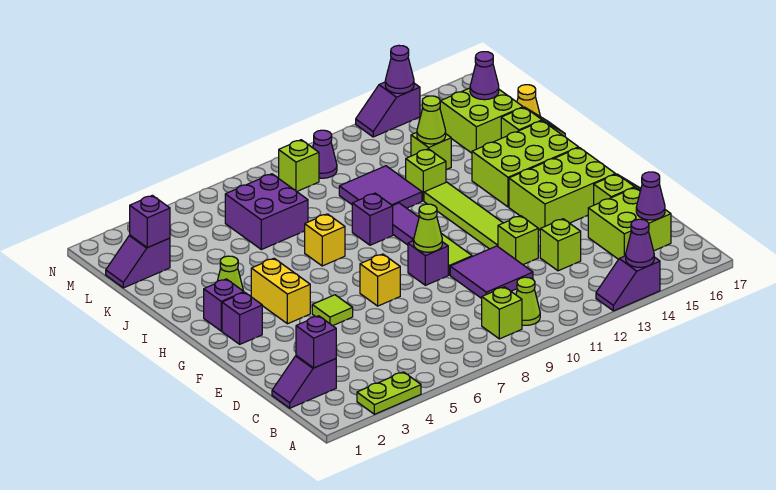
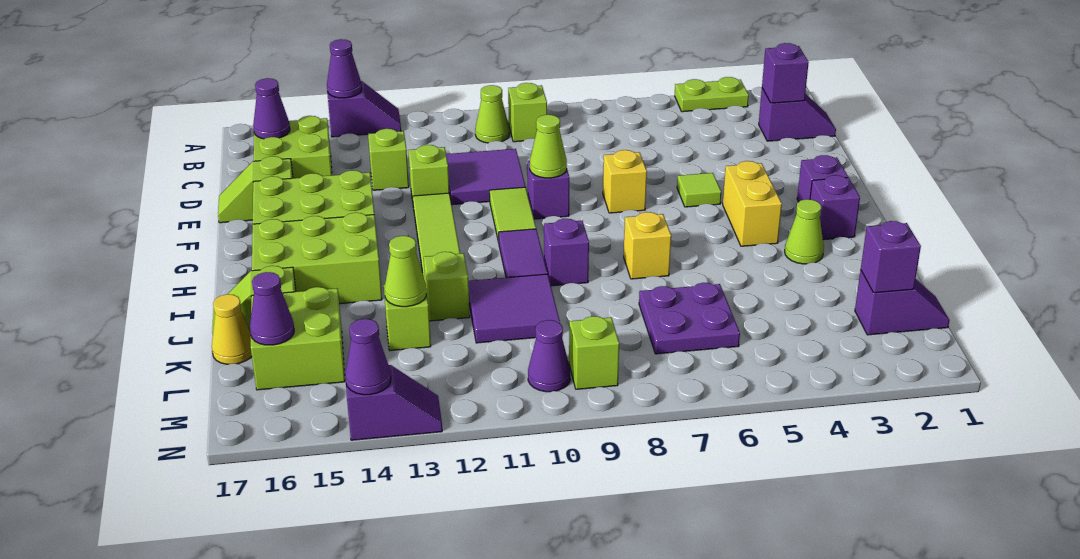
purple brick K6:L7 level 1 -> purple plate K6:L7 level 1

